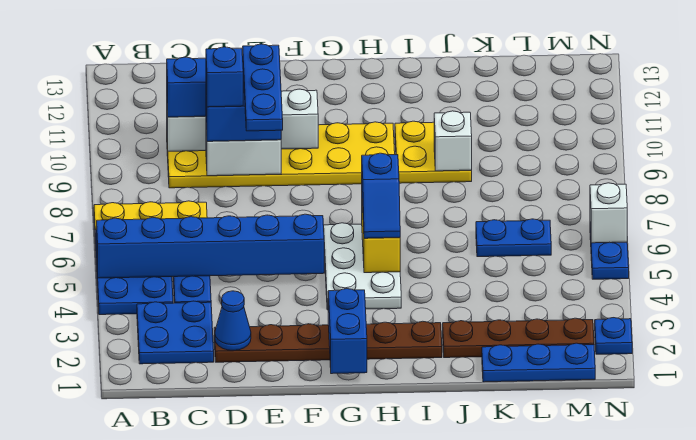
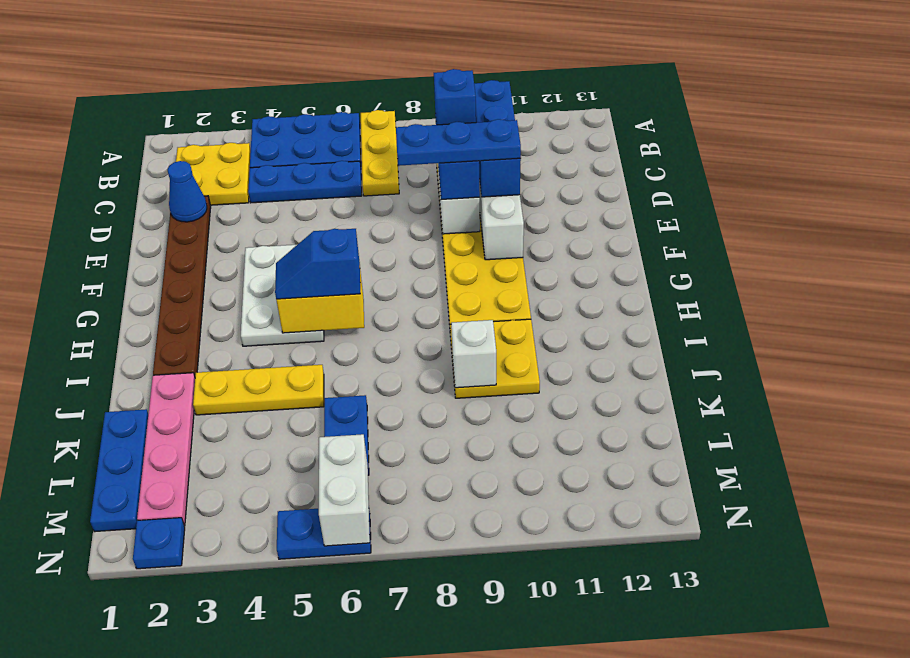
blue brick A5:F5 level 2 -> none
blue plate B2:C3 level 1 -> yellow plate B2:C3 level 1
blue brick G1:G2 level 2 -> none
white plate G4:H6 level 1 -> white plate F4:H5 level 1
brown plate J2:M2 level 1 -> pink plate J2:M2 level 1
none -> yellow plate J3:J5 level 1
white brick N6 level 2 -> white brick M6:N6 level 2

